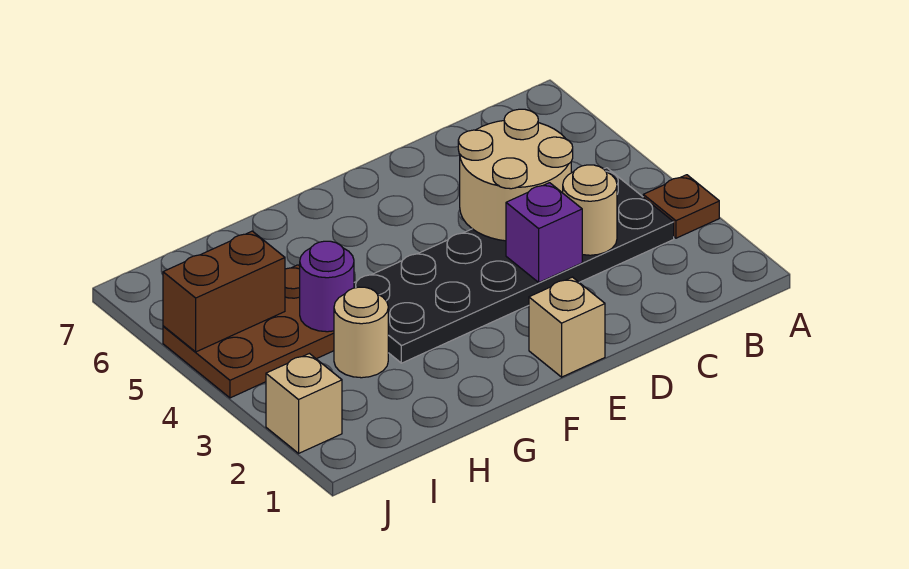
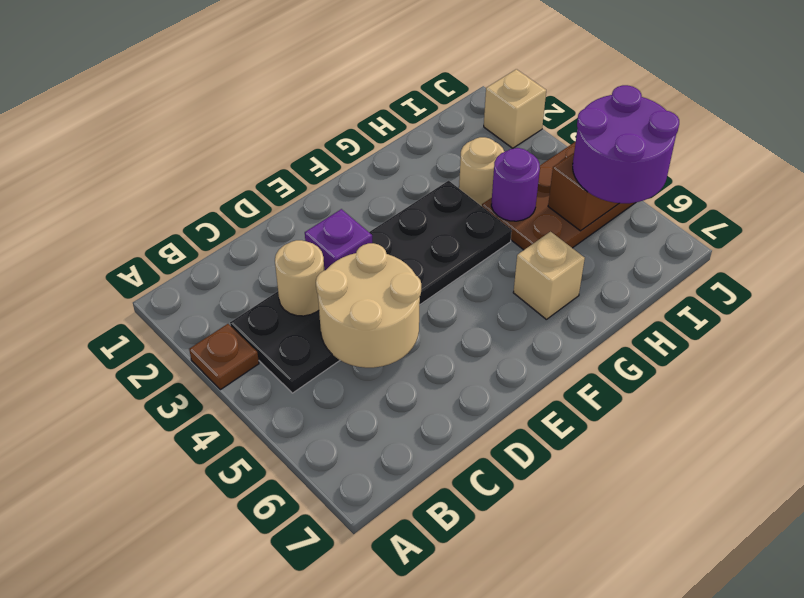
tan brick E1 level 1 -> tan brick G6 level 1
none -> purple round brick I5:J6 level 3

